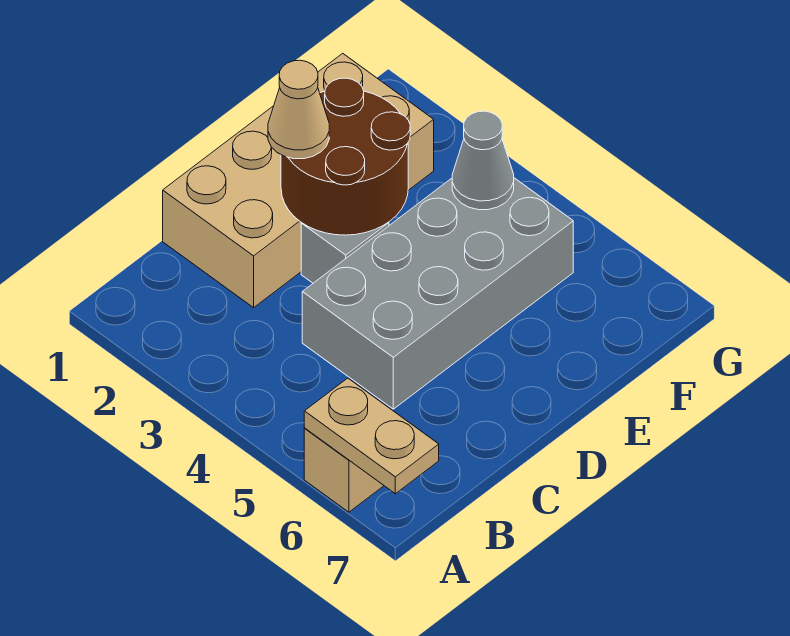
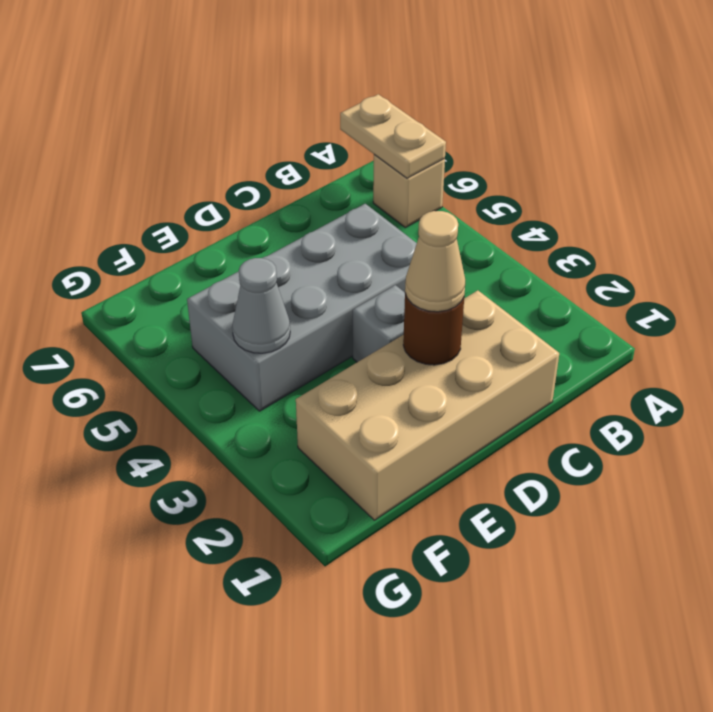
brown round brick D2:E3 level 2 -> brown round brick D2 level 2

